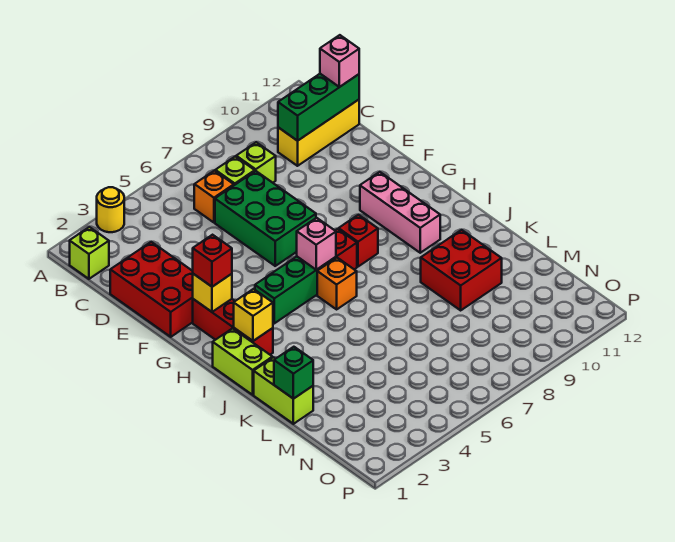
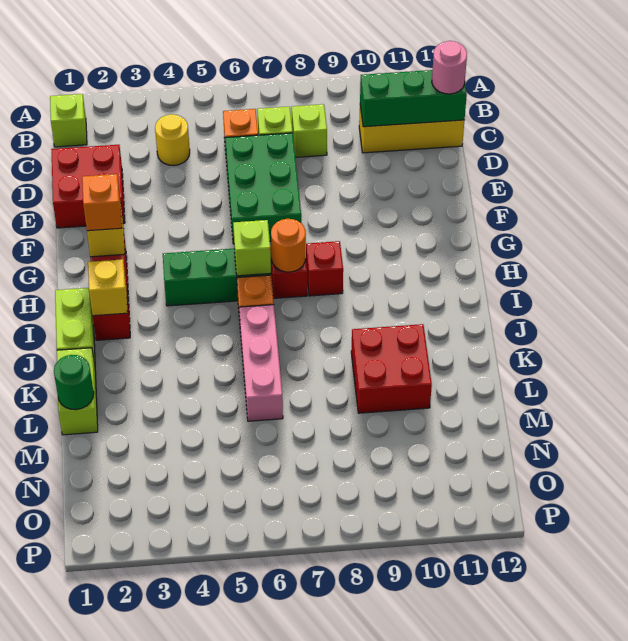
yellow round brick A3 level 1 -> yellow round brick C4 level 1
pink brick C12 level 3 -> pink round brick C12 level 3
red brick D1:F2 level 1 -> red brick D1:E2 level 1
red brick G2 level 3 -> orange brick G2 level 3
pink brick G10:I10 level 1 -> pink brick J6:L6 level 1
pink brick H6 level 2 -> lime brick H6 level 2
none -> orange round brick H7 level 2
green brick L1 level 2 -> green round brick L1 level 2

